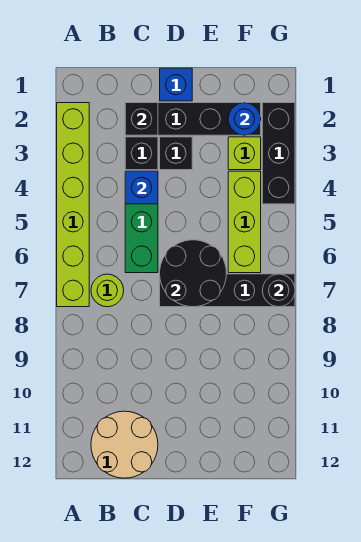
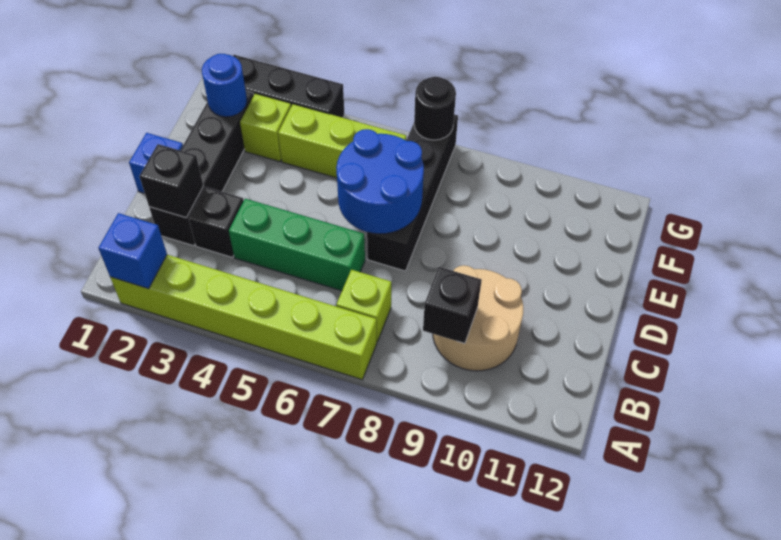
lime round brick B7 level 1 -> lime brick B7 level 1
tan round brick B11:C12 level 1 -> tan round brick B9:C10 level 1
blue brick C4 level 2 -> blue brick A2 level 2
black brick D3 level 1 -> black brick B9 level 2
black round brick D6:E7 level 2 -> blue round brick D6:E7 level 2

